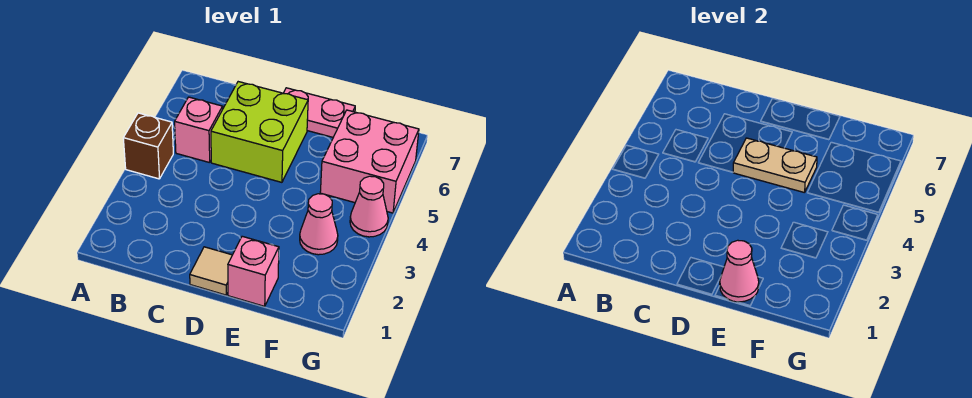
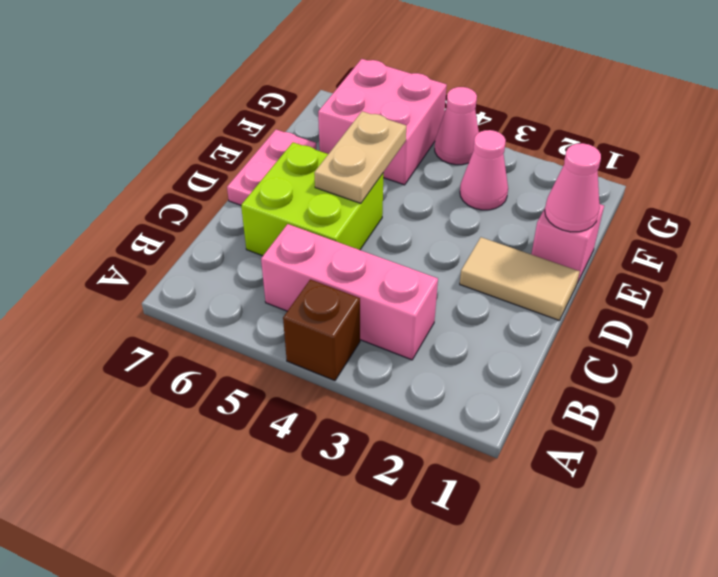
pink brick B5 level 1 -> pink brick B3:B5 level 1
tan tile D1 level 1 -> tan tile D1:D2 level 1

